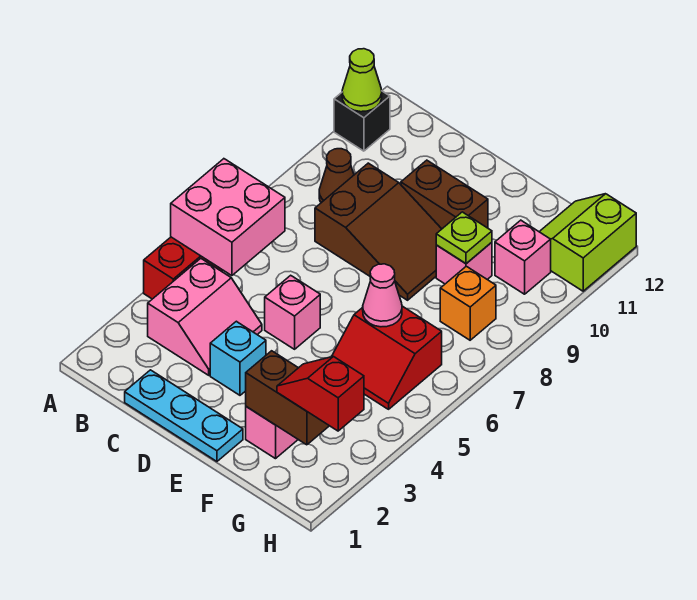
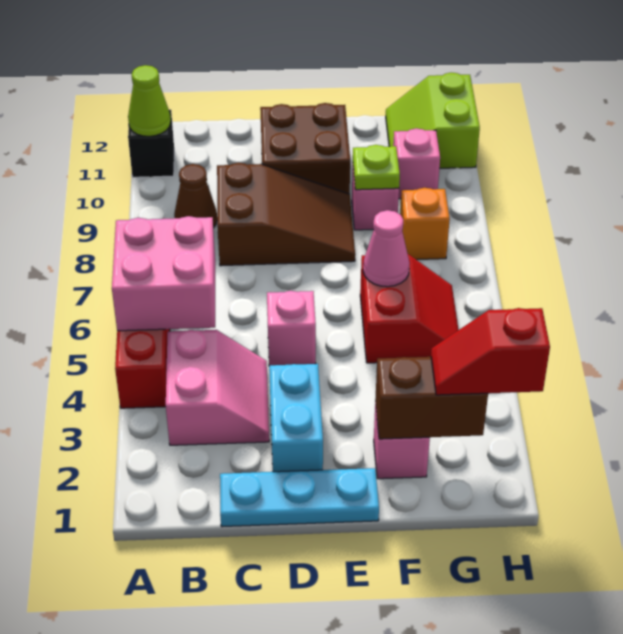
cyan brick D3 level 1 -> cyan brick D2:D3 level 1
brown brick D10:E10 level 1 -> brown brick D10:E11 level 1
red slope F5:G6 level 1 top 6 -> red slope F5:G6 level 1 top F

